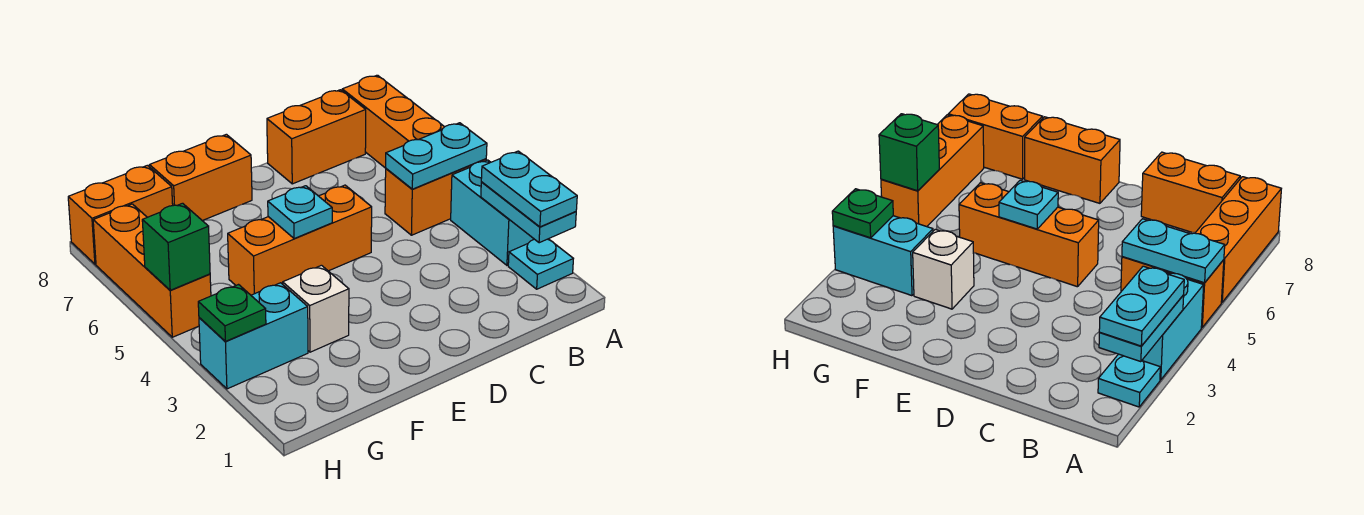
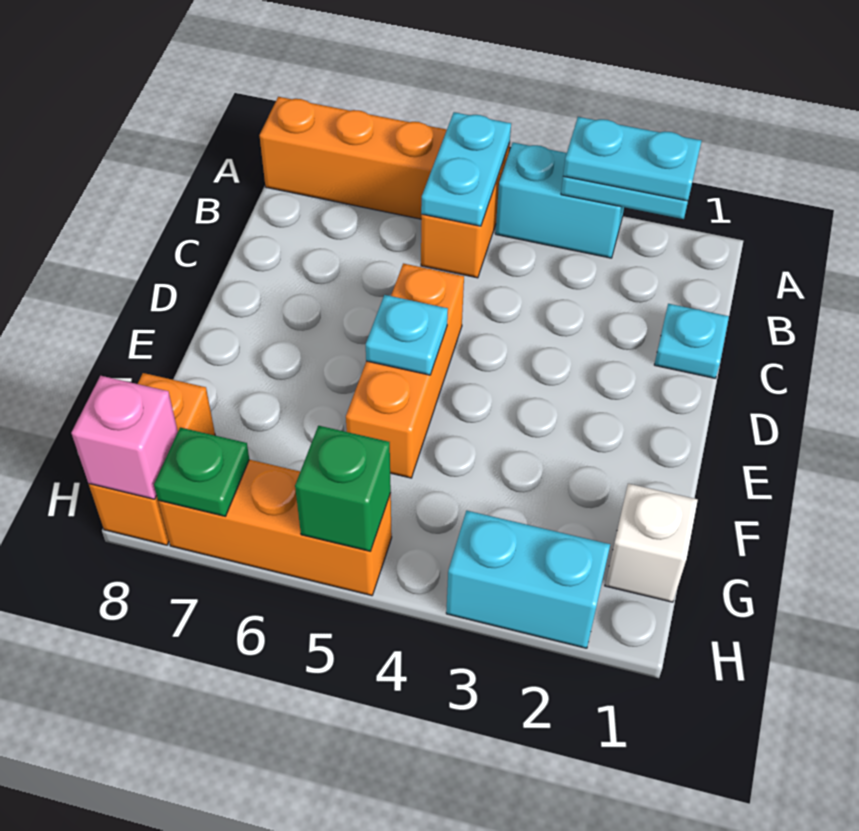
cyan plate A2 level 1 -> cyan plate C1 level 1
orange brick B8:C8 level 1 -> none
orange brick E8:F8 level 1 -> none
white brick F3 level 1 -> white brick G1 level 1
cyan brick G3:H3 level 1 -> cyan brick H2:H3 level 1
green plate H3 level 2 -> green plate H7 level 2
none -> pink brick H8 level 2

